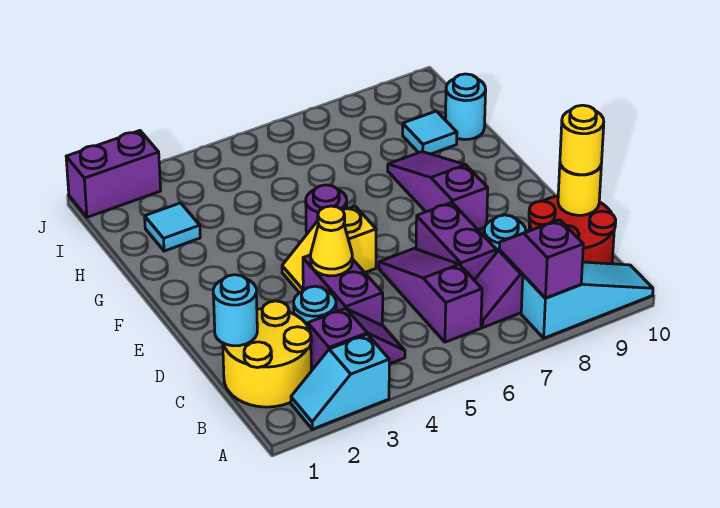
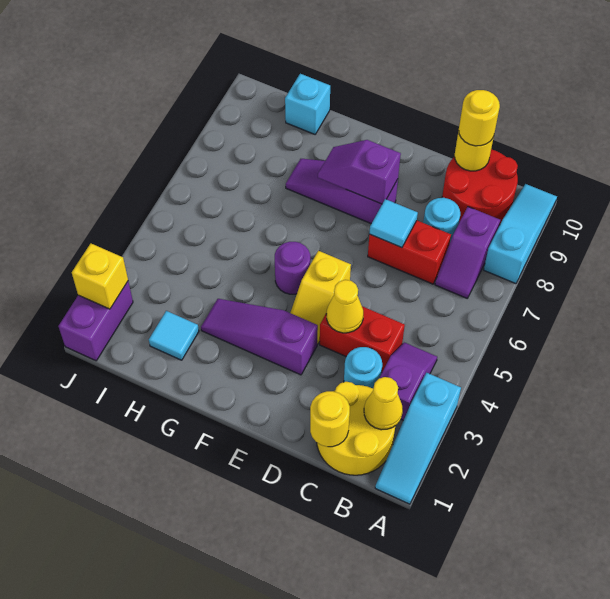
cyan slope A2:A3 level 1 top 3 -> cyan slope A1:A3 level 1 top 3
purple slope A8:B8 level 2 top A -> purple slope E8:F8 level 2 top E
none -> yellow cone B2 level 2
purple slope B6:D6 level 1 top B -> purple slope E3:G3 level 1 top E
cyan round brick C1 level 2 -> yellow round brick C1 level 2
purple brick C4:D4 level 1 -> red brick C4:D4 level 1
purple brick C7:D7 level 1 -> red brick C7:D7 level 1
cyan tile H9 level 1 -> cyan tile D7 level 2
cyan round brick H10 level 1 -> cyan brick H10 level 1
none -> yellow brick J2 level 2

